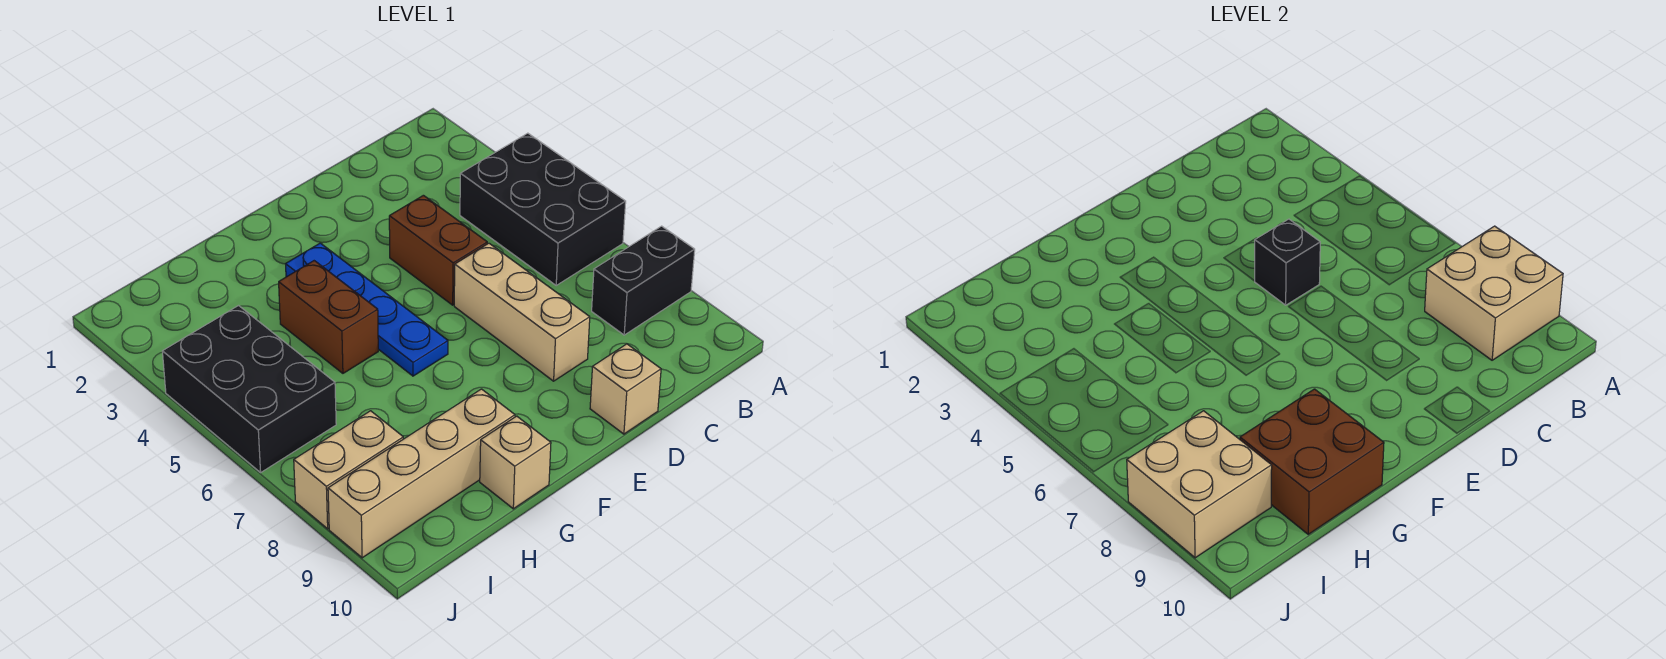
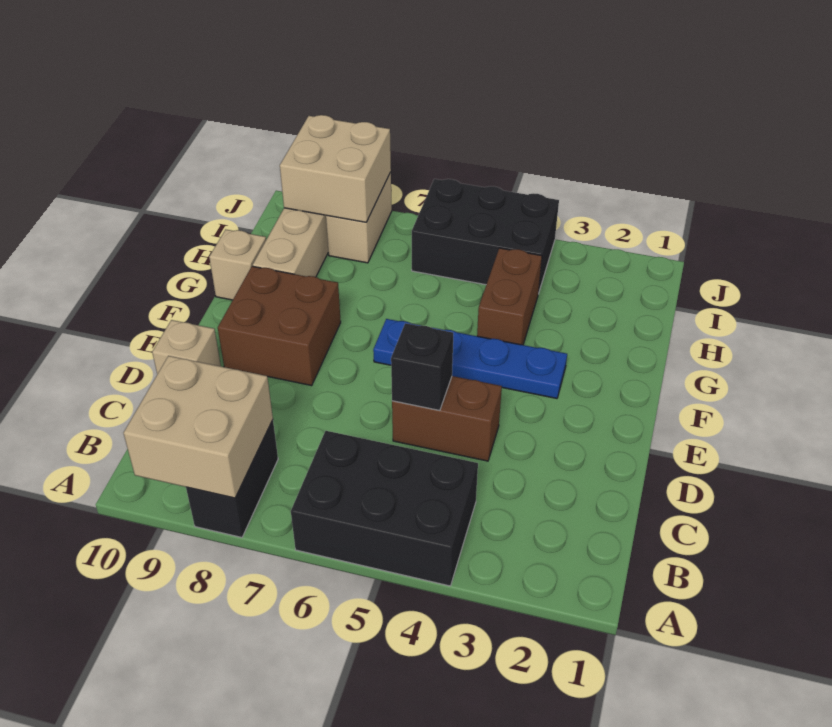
tan brick D6:D8 level 1 -> none
brown brick G4:G5 level 1 -> brown brick G4:H4 level 1
brown brick G9:H10 level 2 -> brown brick E8:F9 level 1

